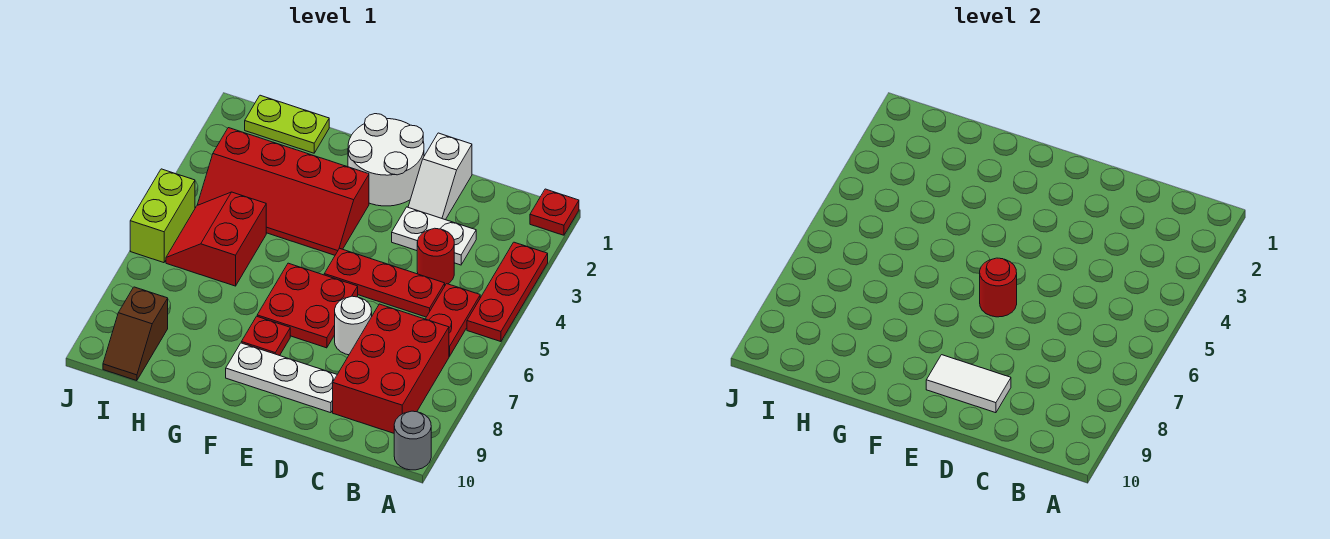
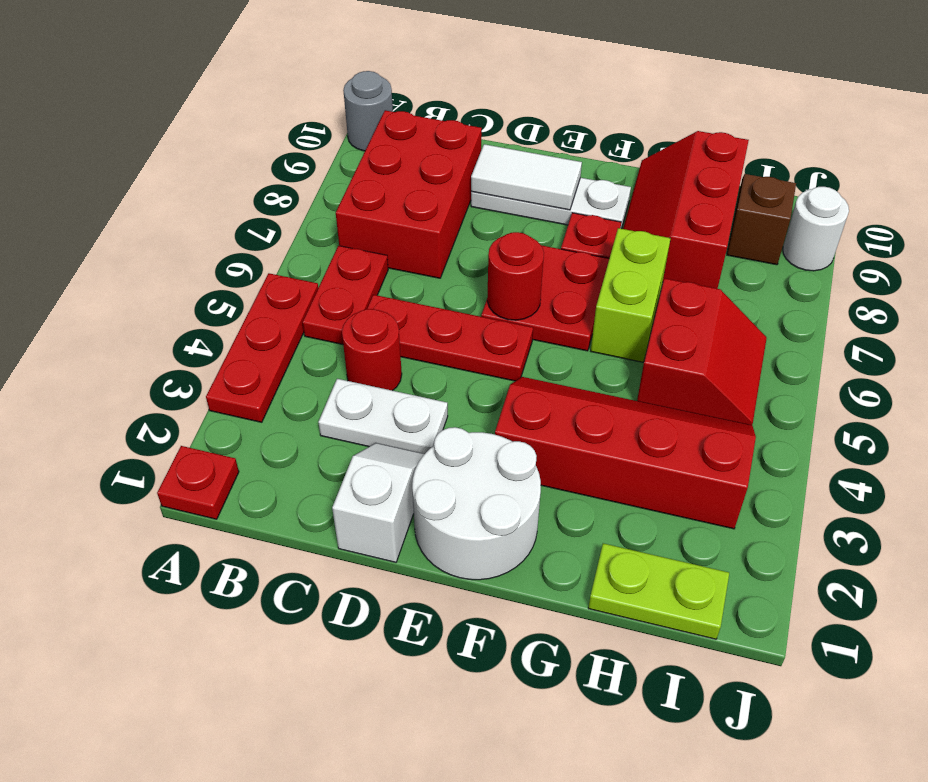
white round brick D7 level 1 -> white round brick J9 level 1
none -> red slope G8:H10 level 1 top H
lime brick J5:J6 level 1 -> lime brick G6:G7 level 1

